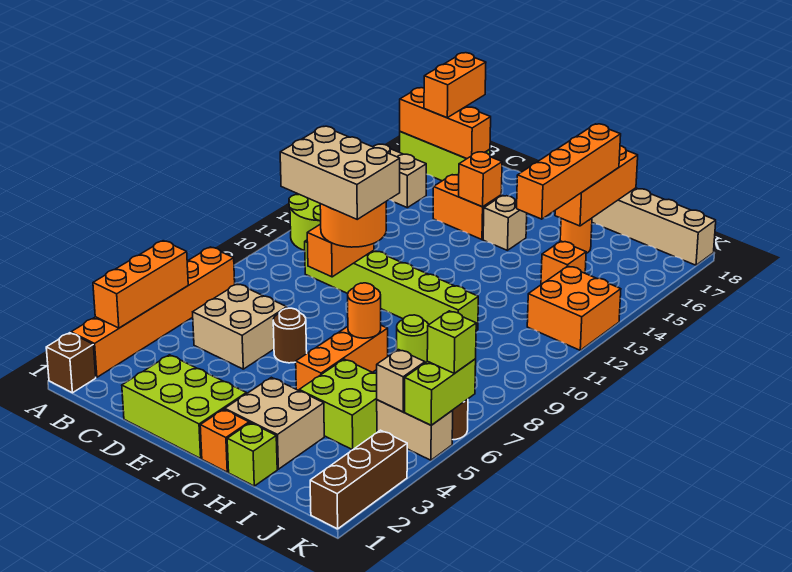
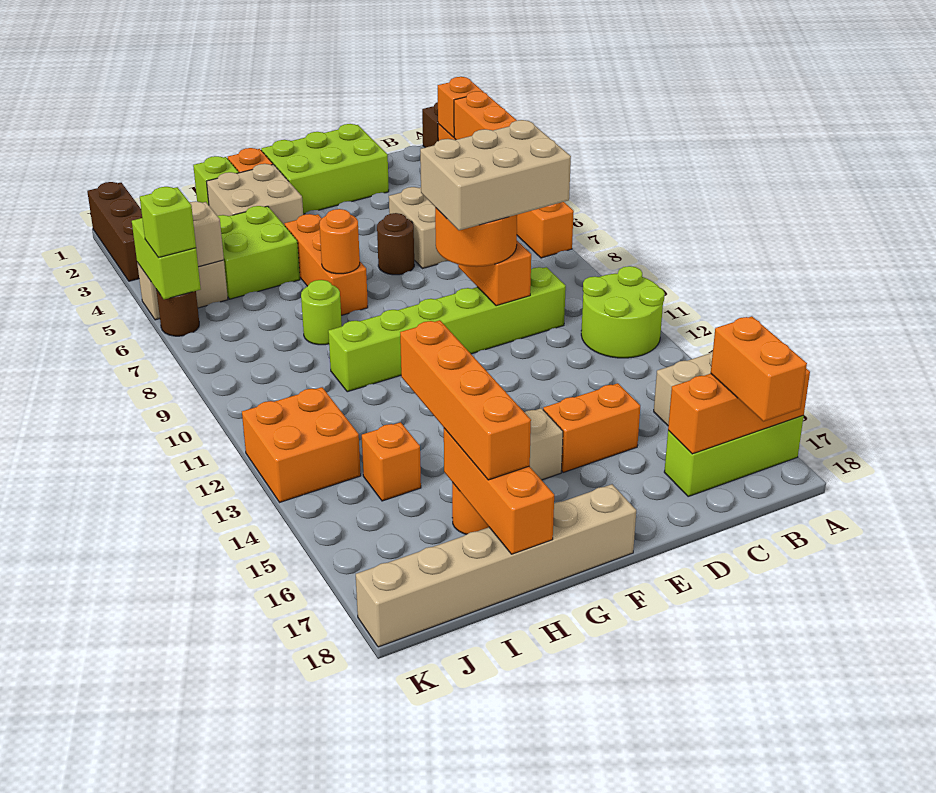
orange brick E15 level 2 -> orange brick A2 level 2

